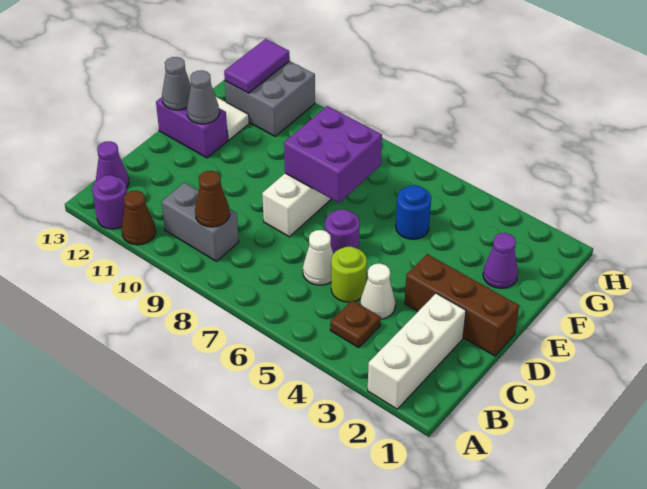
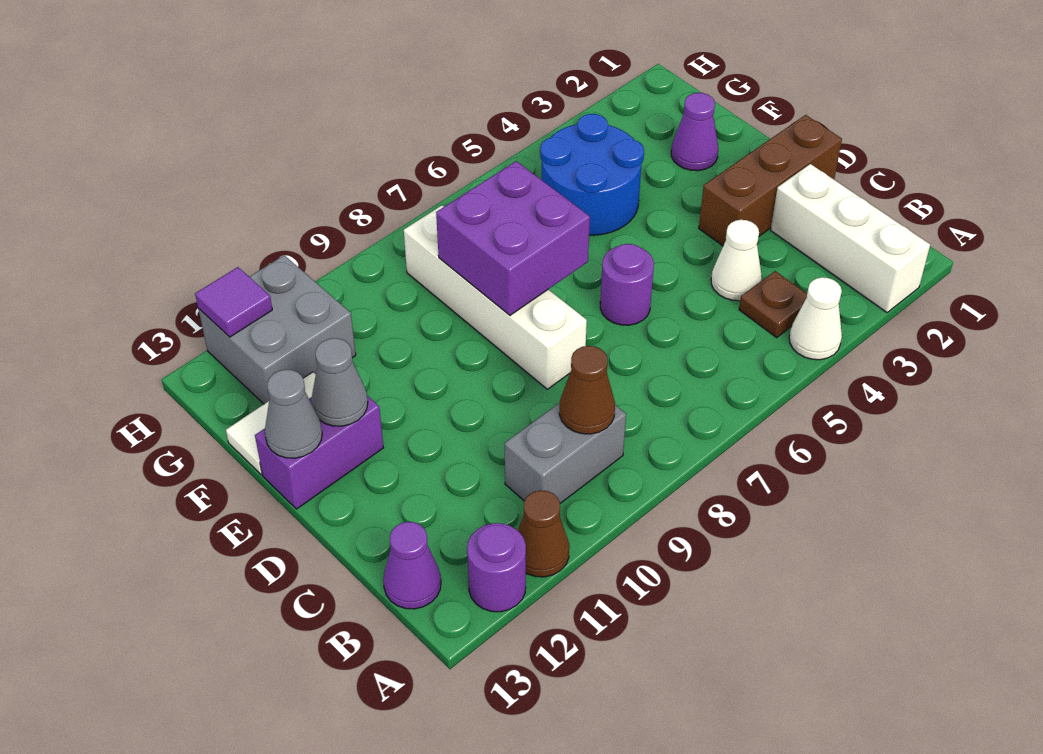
lime round brick C5 level 1 -> none
white cone C6 level 1 -> white cone A4 level 1
blue round brick F5 level 1 -> blue round brick F4:G5 level 1
purple tile G12:H12 level 2 -> purple tile H12 level 2

